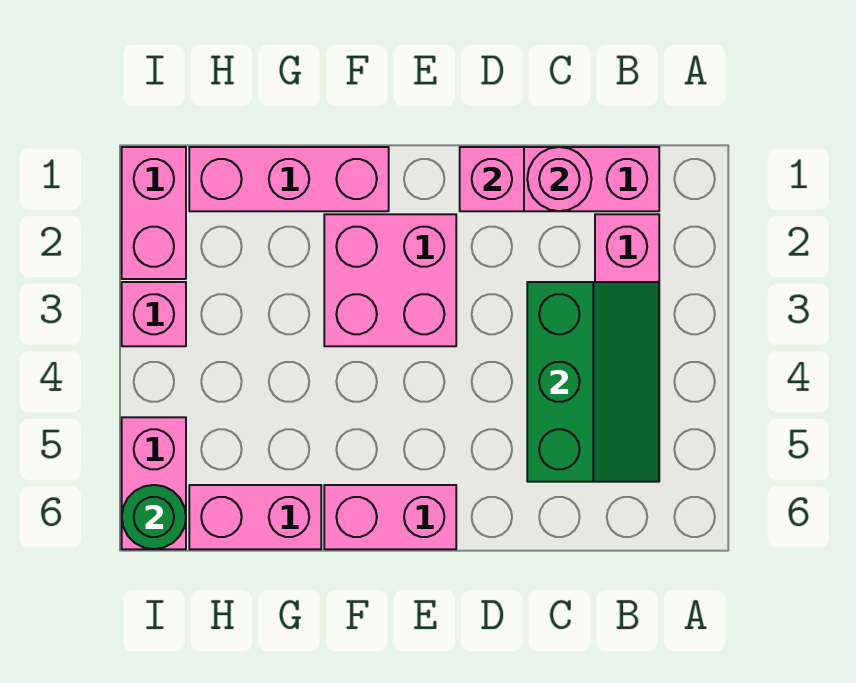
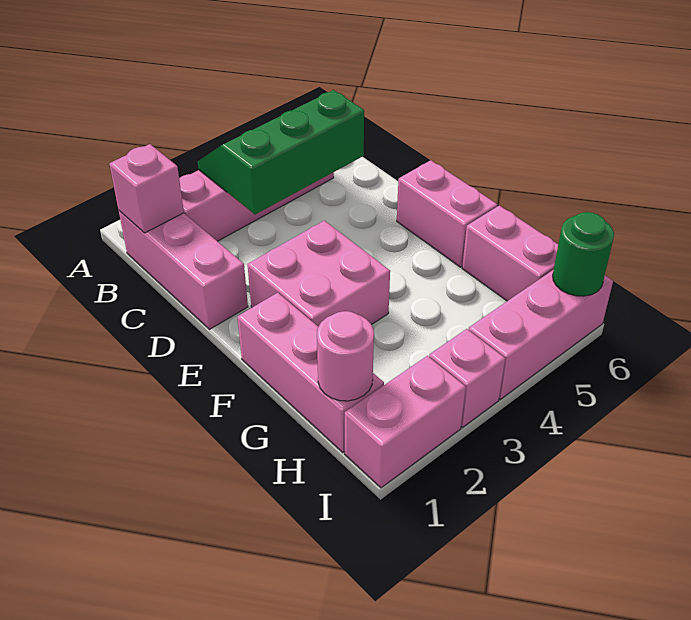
pink round brick C1 level 2 -> pink round brick H1 level 2
pink brick D1 level 2 -> pink brick B1 level 2
pink brick I5:I6 level 1 -> pink brick I4:I6 level 1

